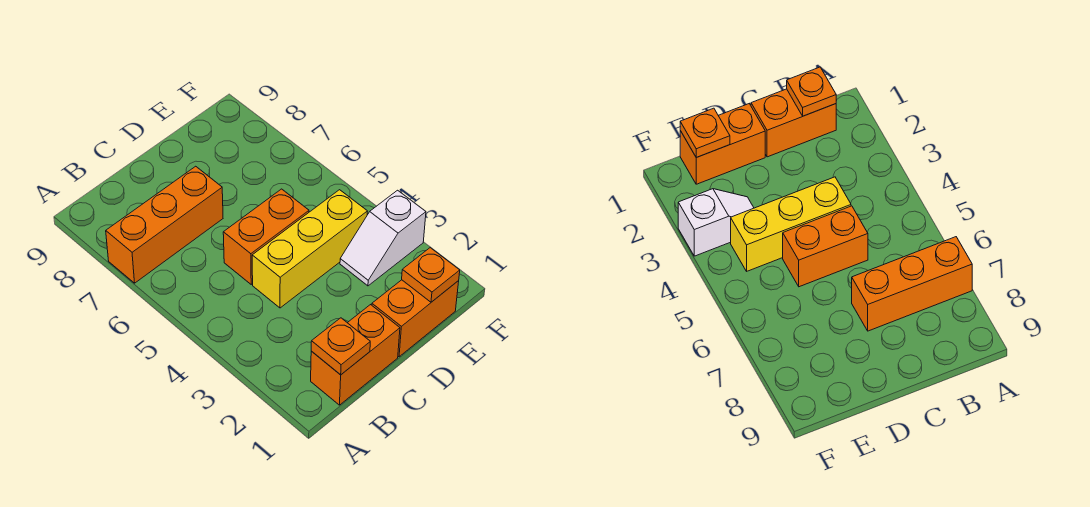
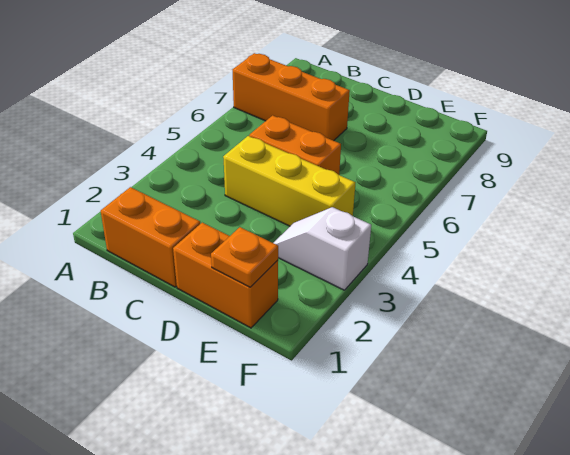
orange plate B1 level 2 -> none

